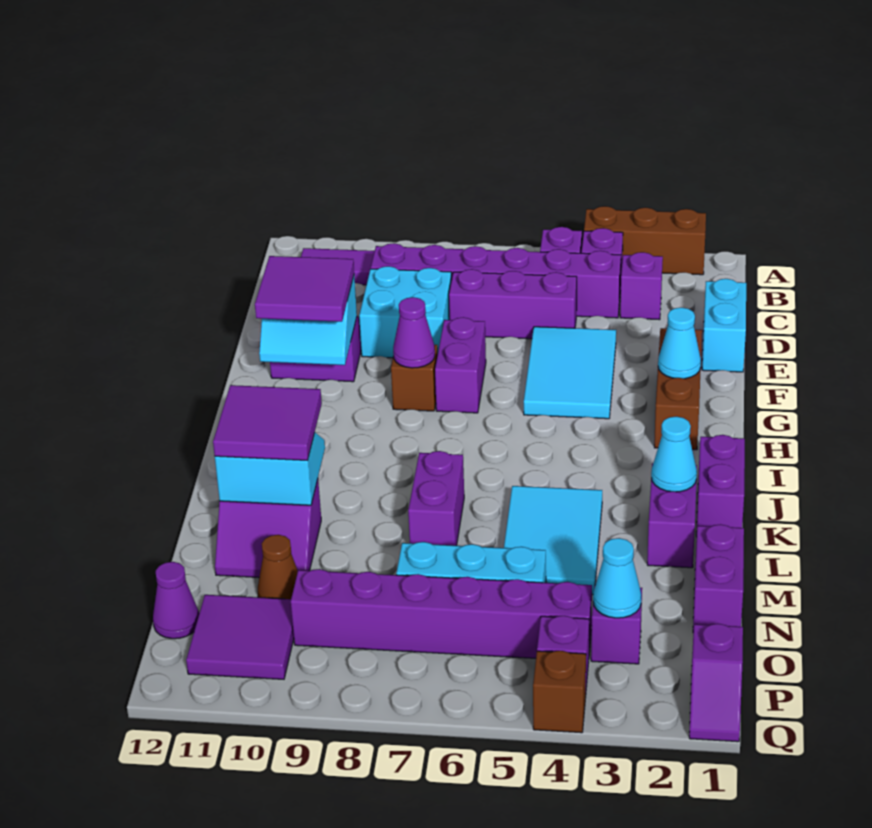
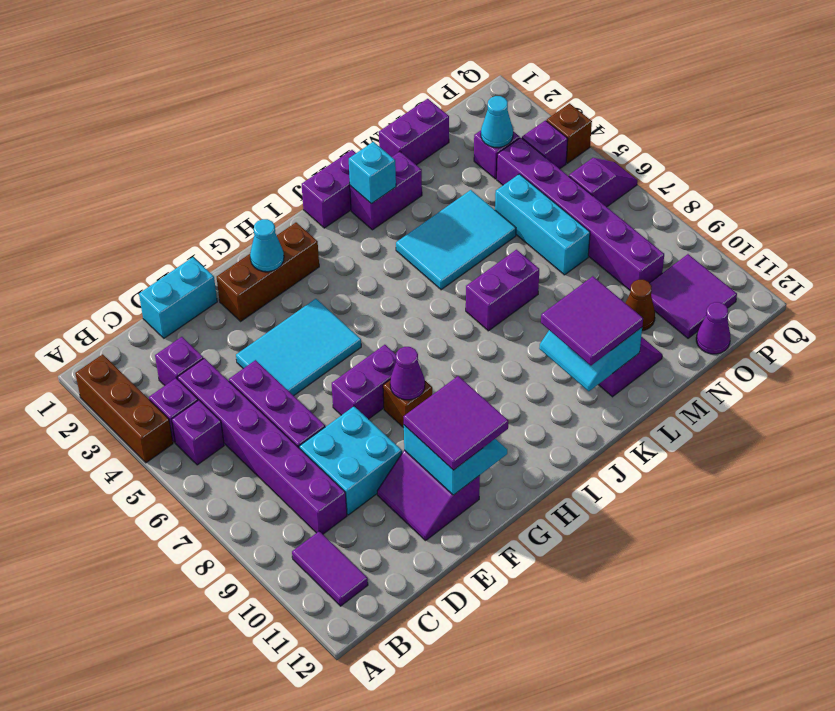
cyan cone K2 level 2 -> cyan brick K2 level 2
purple slope P1:Q1 level 1 top P -> purple slope P6:Q6 level 1 top P

